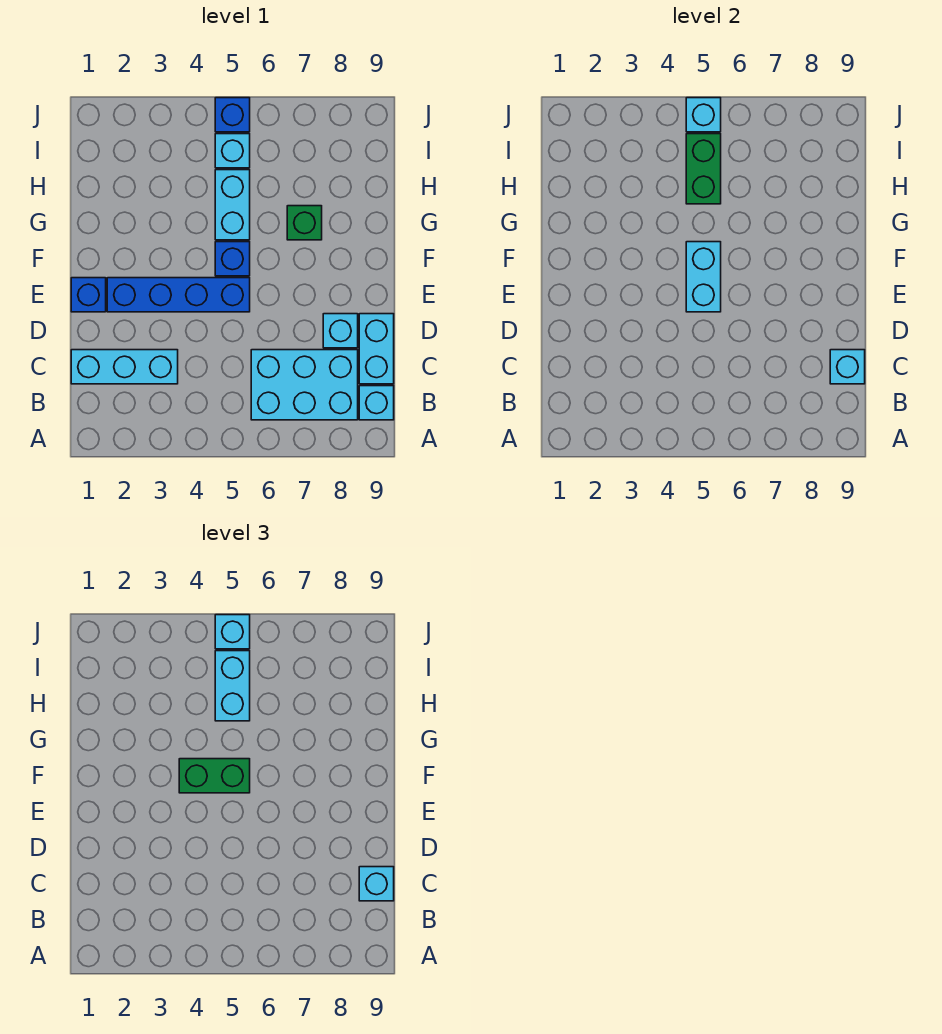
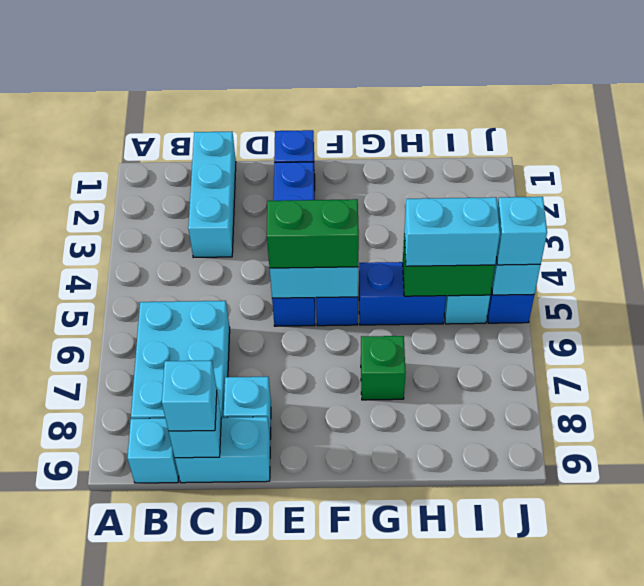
green brick F4:F5 level 3 -> green brick E5:F5 level 3
cyan brick G5:H5 level 1 -> blue brick G5:H5 level 1

